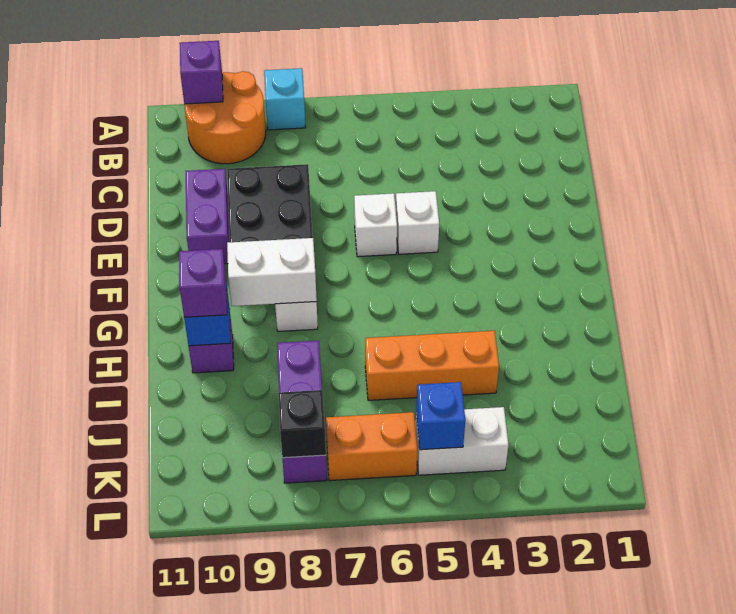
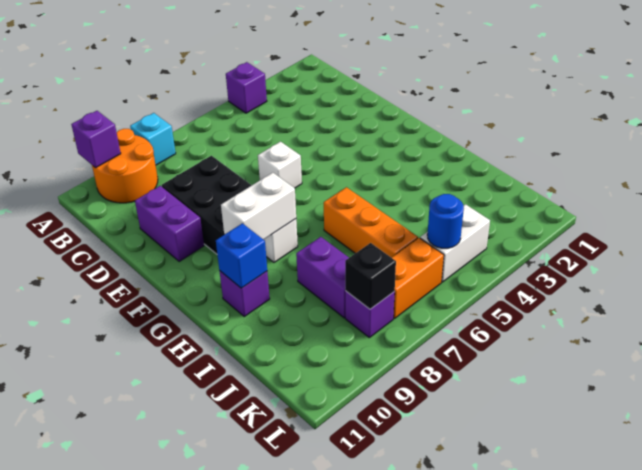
white brick E5 level 1 -> none
purple brick H10 level 3 -> purple brick A4 level 1
orange brick I4:I6 level 1 -> orange brick H6:J6 level 1
blue brick K5 level 2 -> blue round brick K5 level 2

